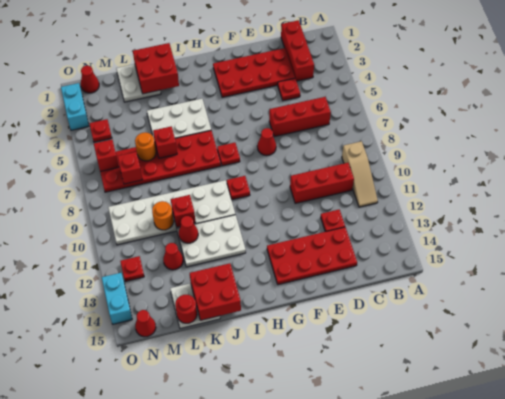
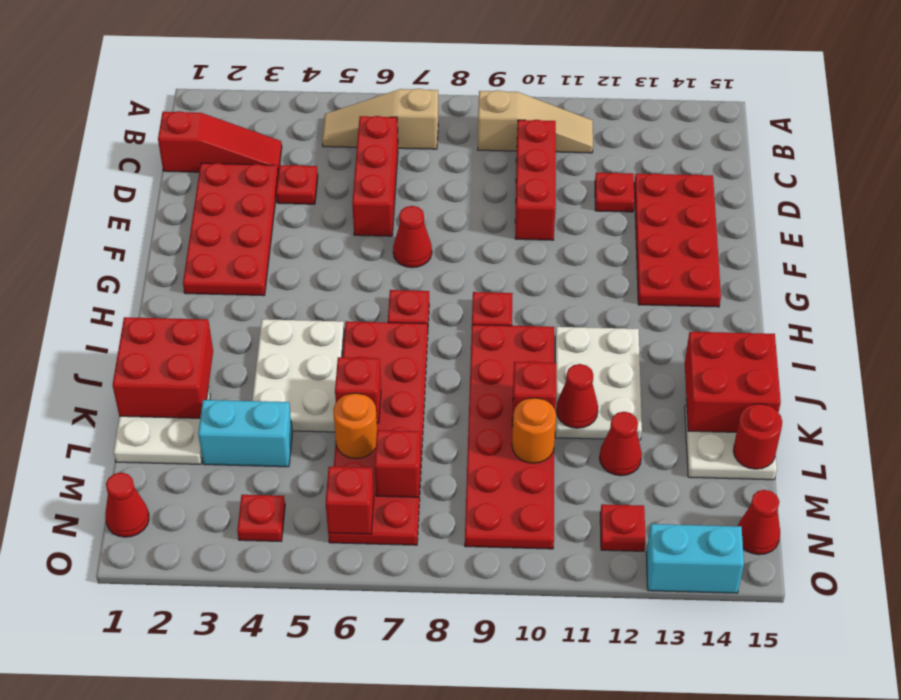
none -> tan slope B5:B7 level 1 top 7
red brick C1:C3 level 1 -> red slope C1:C3 level 1 top 1
white plate I9:N10 level 1 -> red plate I9:N10 level 1
cyan brick O2:O3 level 1 -> cyan brick L3:L4 level 1

